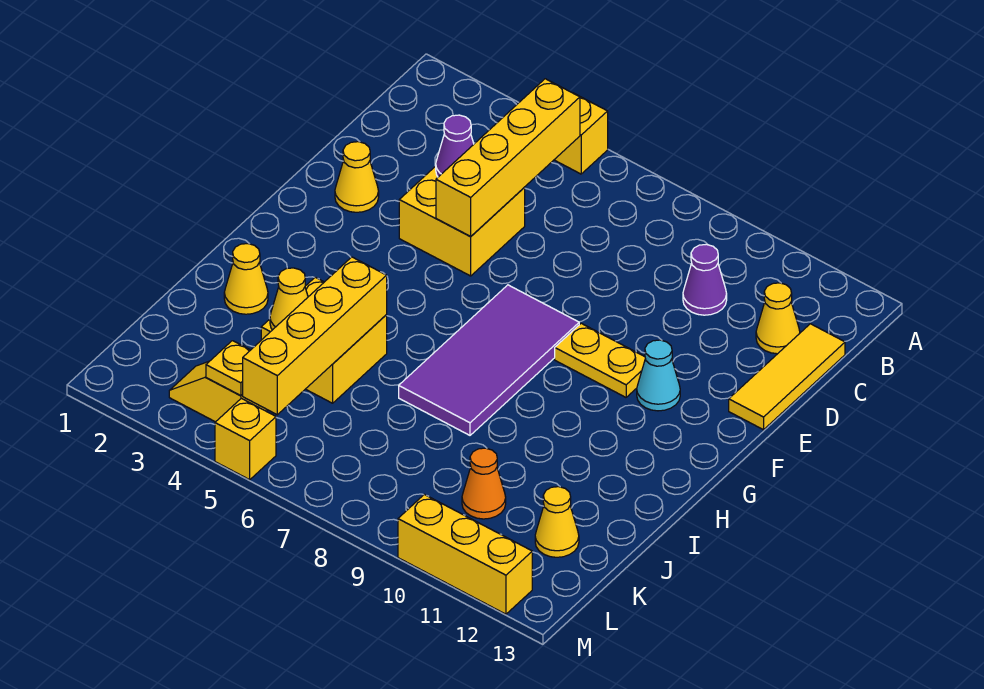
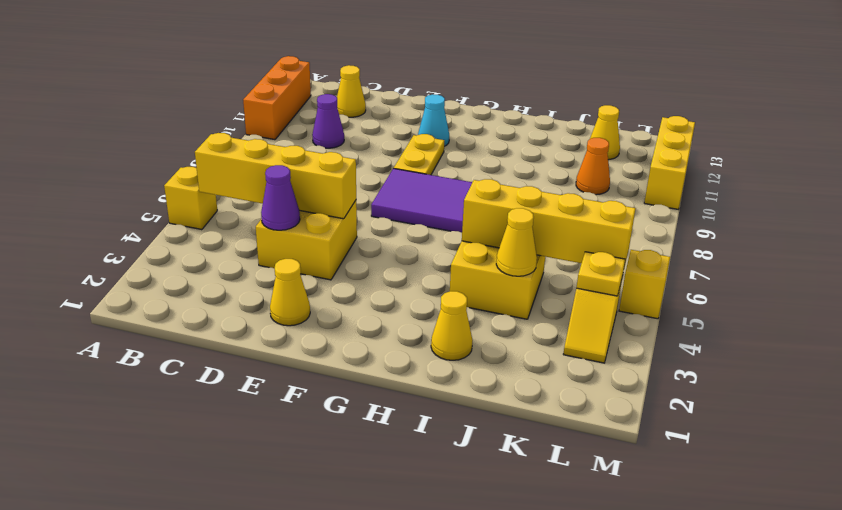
none -> orange brick A10:A12 level 1
yellow tile C13:E13 level 1 -> none

